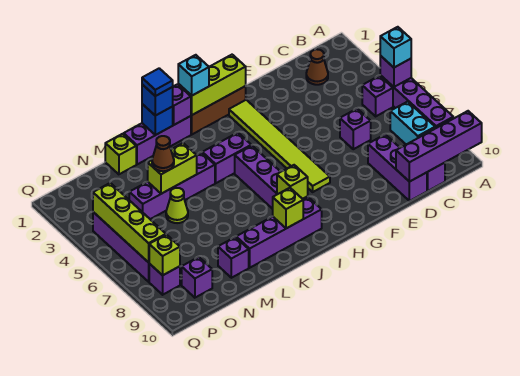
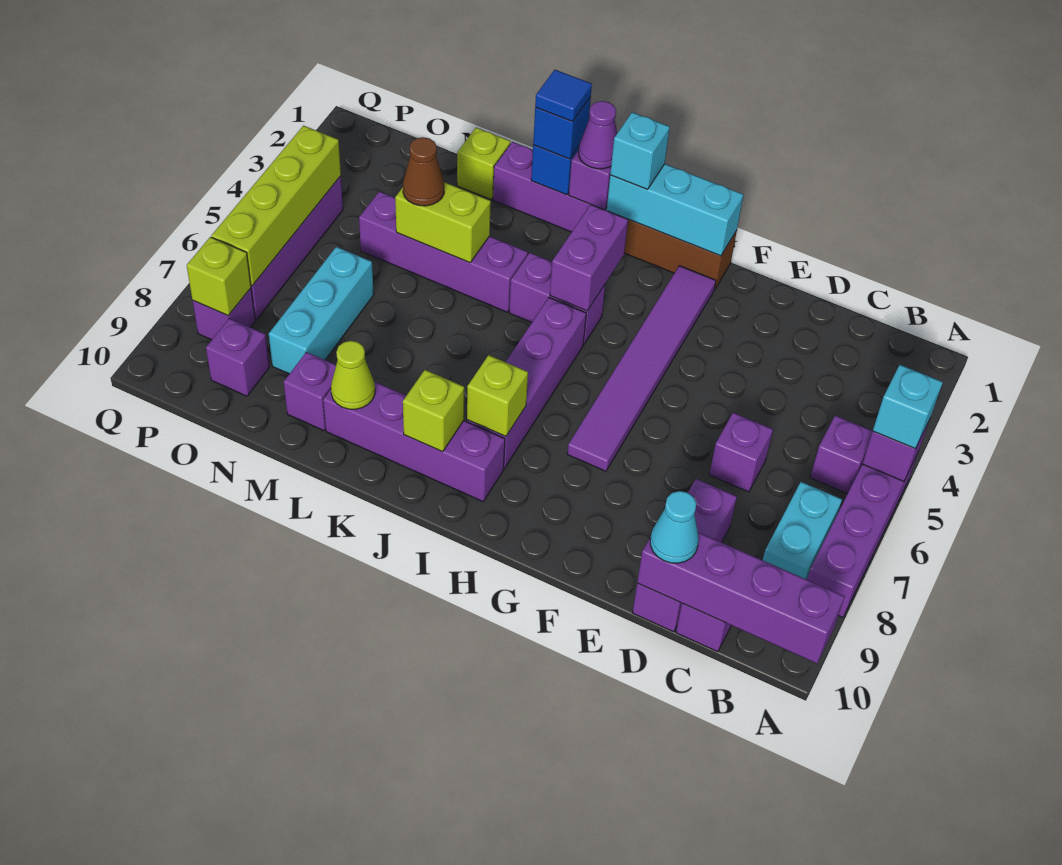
brown cone C2 level 1 -> none
none -> cyan cone D10 level 3
lime brick G1:I1 level 2 -> cyan brick G1:I1 level 2
lime tile G2:G7 level 1 -> purple tile G2:G7 level 1
none -> purple brick I3:I4 level 2
none -> purple cone J1 level 3
lime cone M5 level 1 -> lime cone L9 level 2
none -> cyan brick N6:N8 level 1

